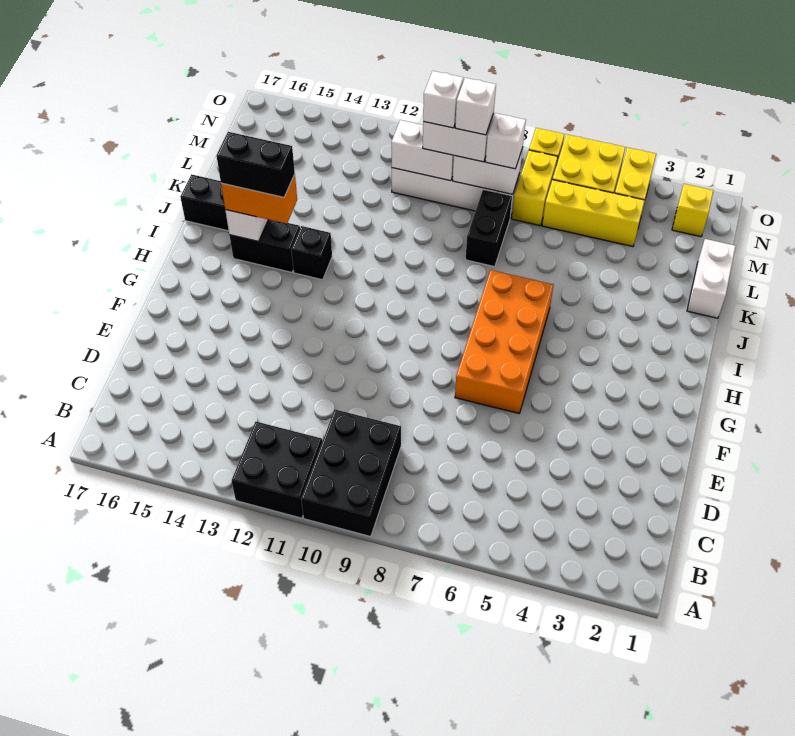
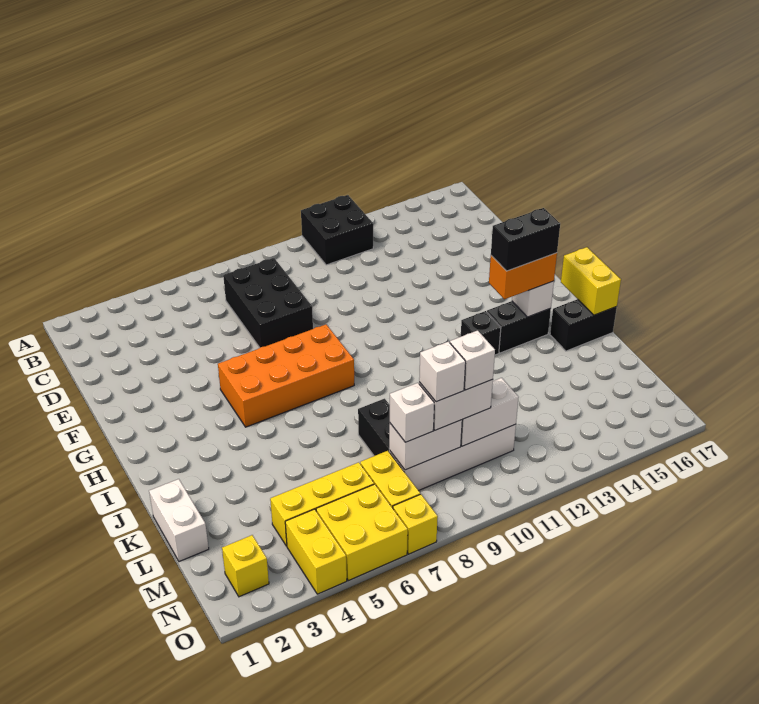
black brick A9:C10 level 1 -> black brick C7:E8 level 1
orange brick F6:I7 level 1 -> orange brick G5:H8 level 1
none -> yellow brick I17:J17 level 2

